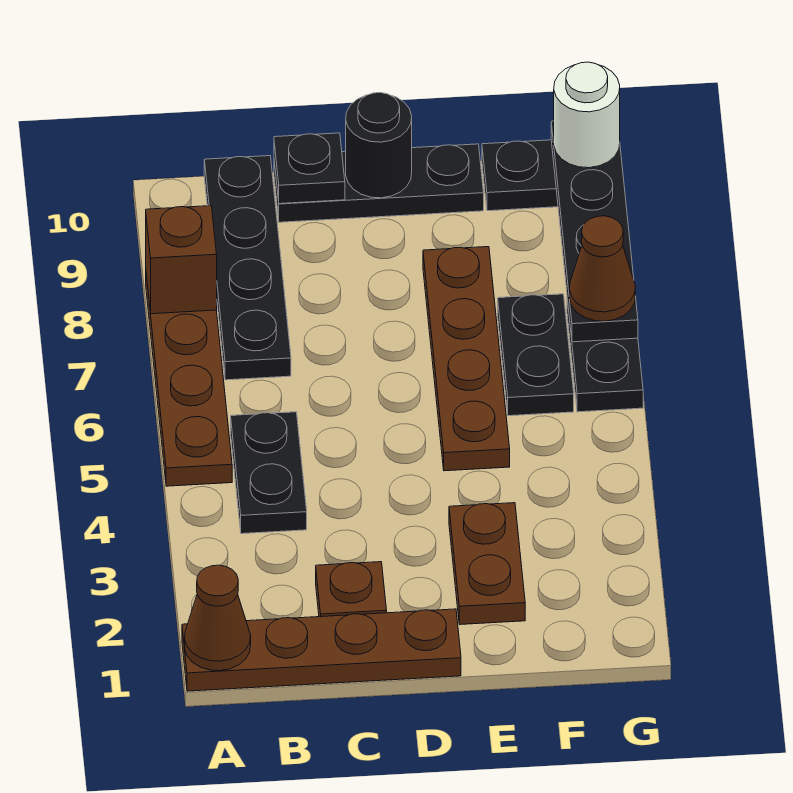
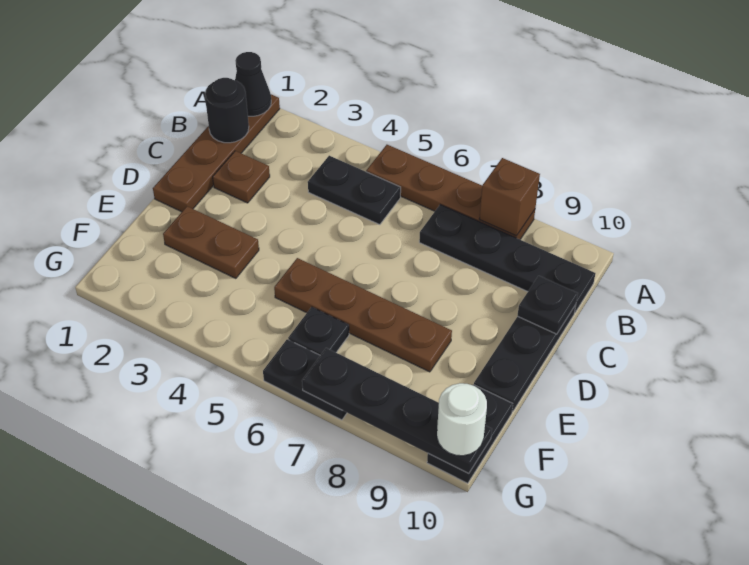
brown cone A1 level 2 -> black cone A1 level 2
black round brick D10 level 2 -> black round brick B1 level 2
black plate F6:F7 level 1 -> black plate F6 level 1
brown cone G7 level 3 -> none

